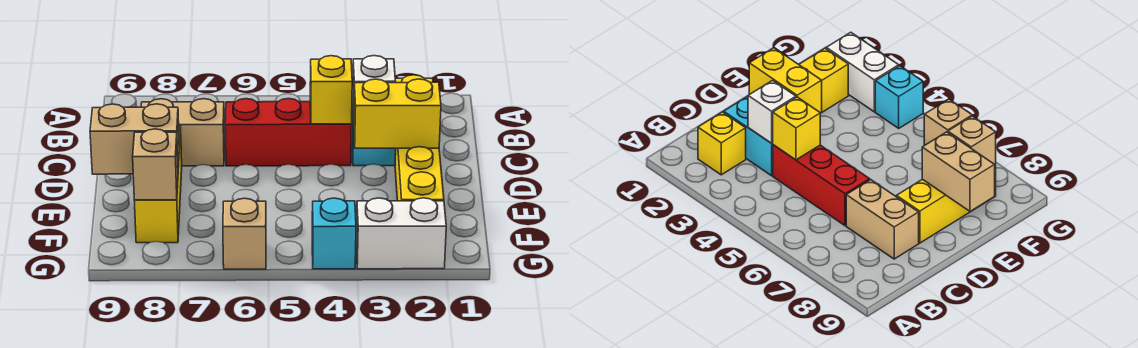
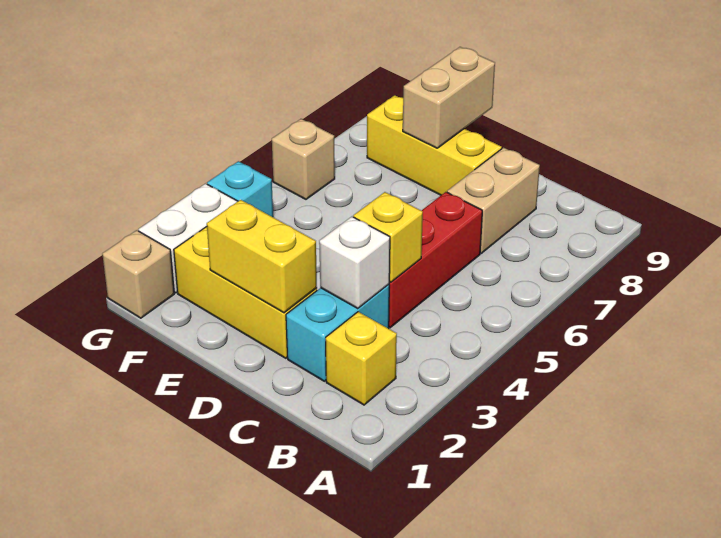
yellow brick D2:D3 level 2 -> yellow brick D2:E2 level 2
tan brick F8 level 2 -> tan brick G1 level 1

